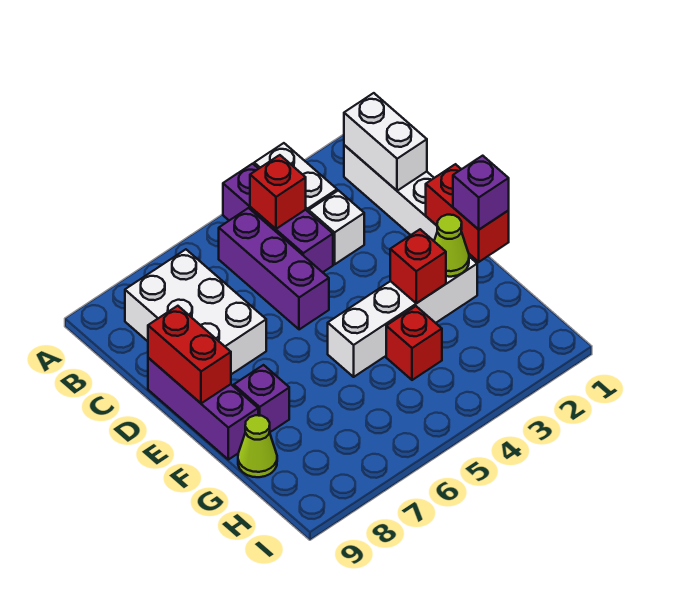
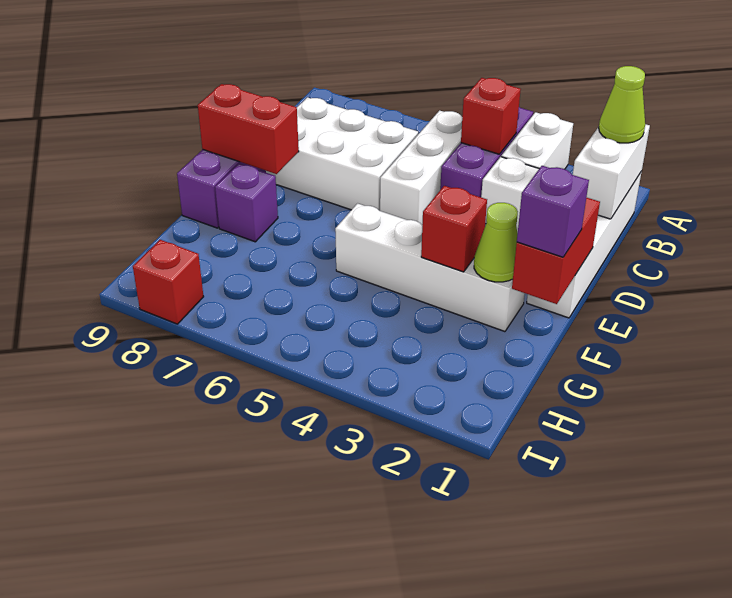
purple brick B5:D5 level 1 -> white brick B5:D5 level 1
white brick B7:D8 level 1 -> white brick C6:D8 level 1
red brick D9:E9 level 2 -> red brick E8:E9 level 2
red brick G4 level 1 -> red brick I8 level 1
lime cone G9 level 1 -> lime cone B1 level 3

